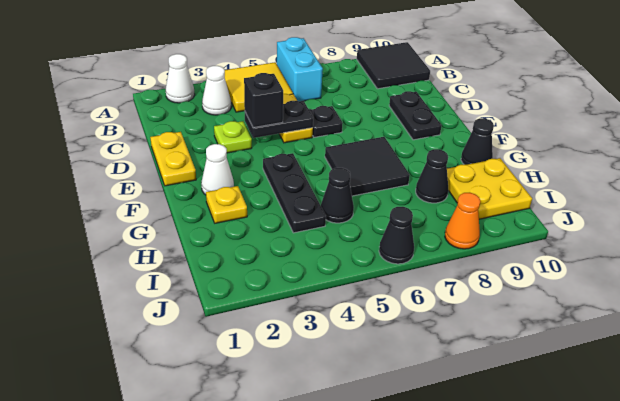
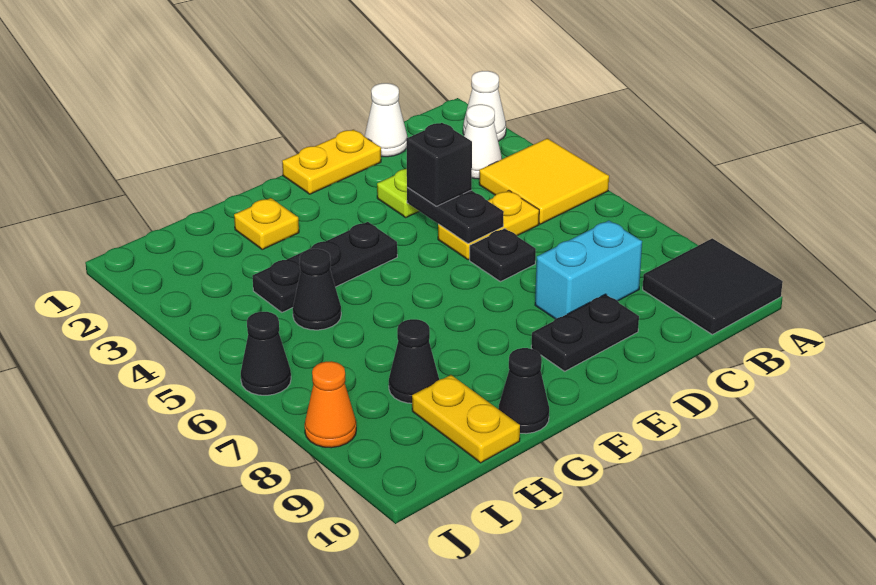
cyan brick A6:B6 level 1 -> cyan brick C8:D8 level 1
white cone F2 level 1 -> white cone C1 level 1
black tile F6:G7 level 1 -> none
yellow plate H9:I10 level 1 -> yellow plate H9:H10 level 1

